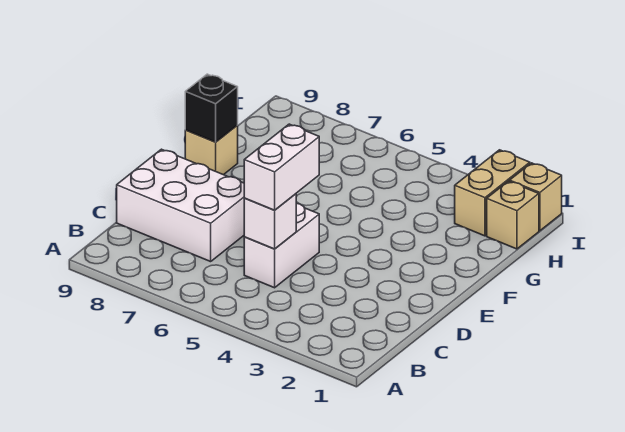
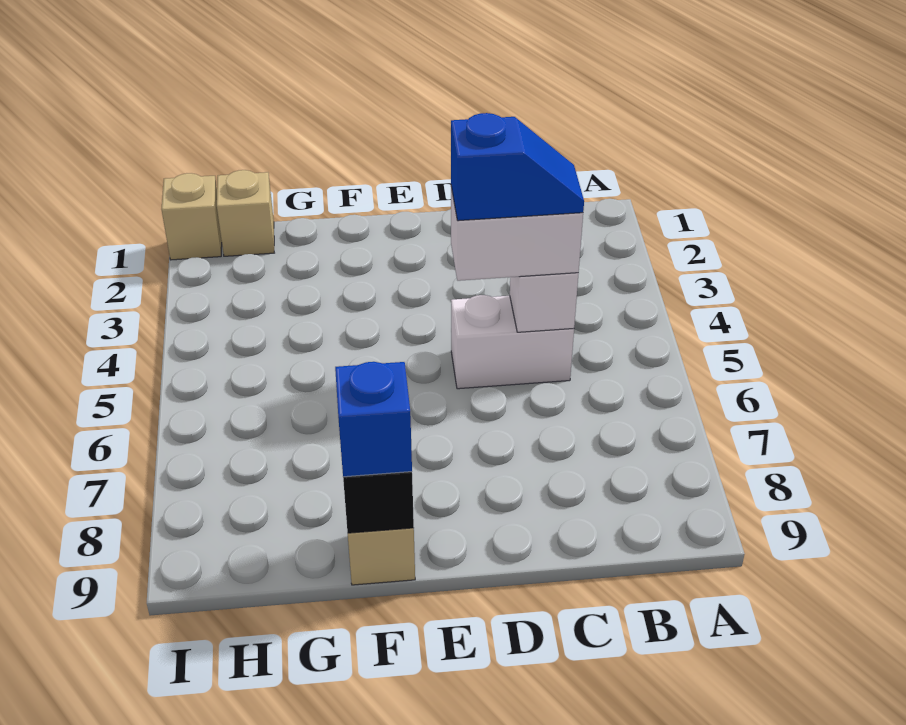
none -> blue slope C5:D5 level 4 top D
white brick C7:D9 level 1 -> none
none -> blue brick F9 level 3
tan brick H2:I2 level 1 -> none

